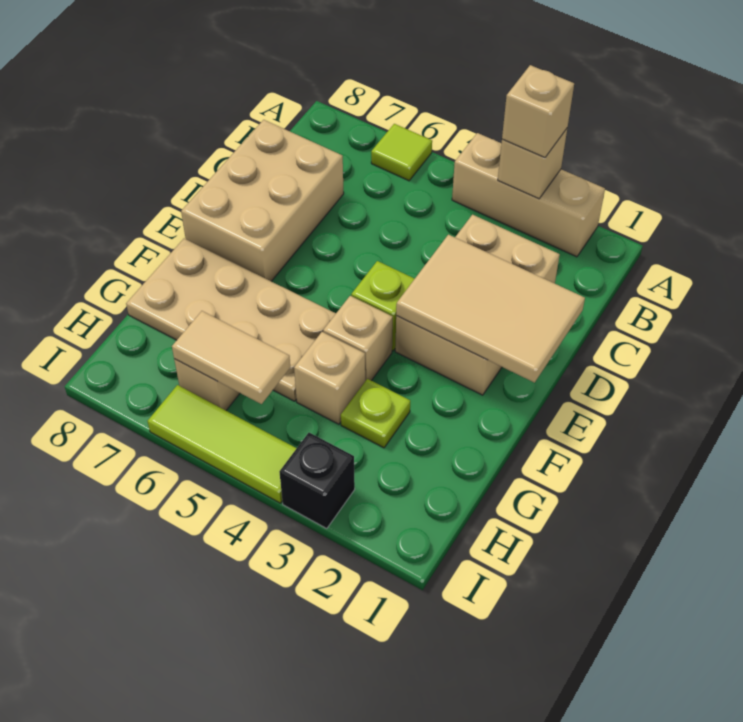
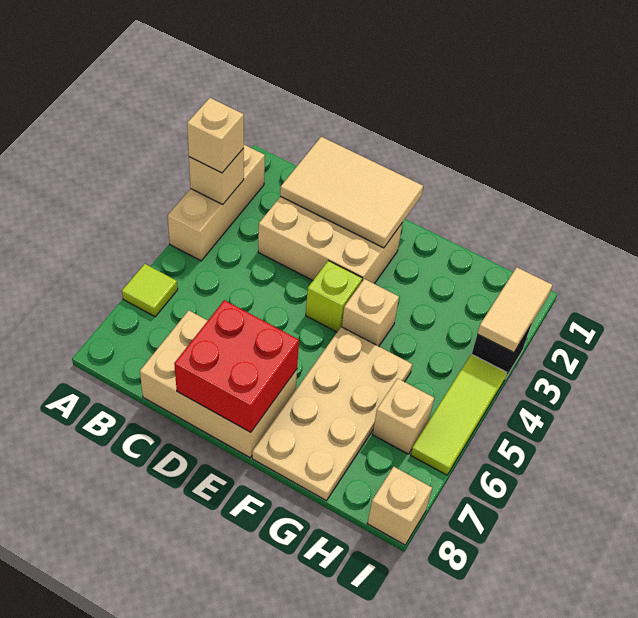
tan tile D1:E3 level 2 -> tan tile C1:E2 level 2
none -> red brick D7:E8 level 2
lime plate G3 level 1 -> none
tan brick G4 level 1 -> tan brick I8 level 1
tan tile H5:H6 level 2 -> tan tile I2:I3 level 2

